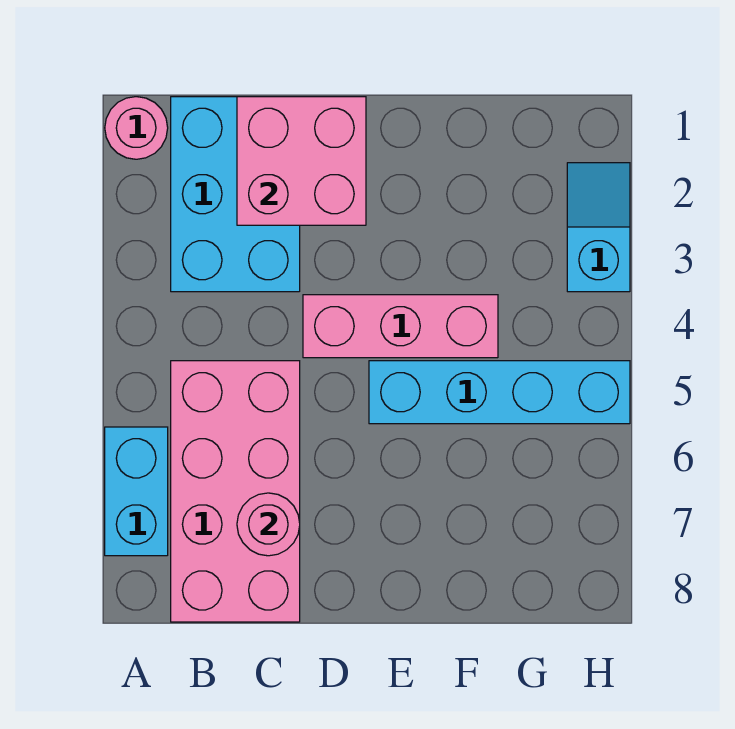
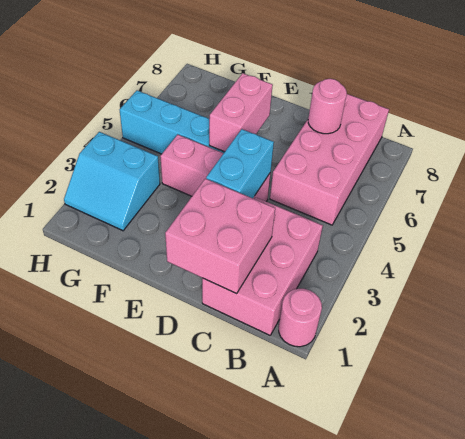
cyan brick A6:A7 level 1 -> cyan brick D3:D4 level 2
cyan brick B1:C3 level 1 -> pink brick B1:C3 level 1
none -> pink brick E5:E6 level 2
cyan slope H2:H3 level 1 top 3 -> cyan slope G2:H3 level 1 top 3

